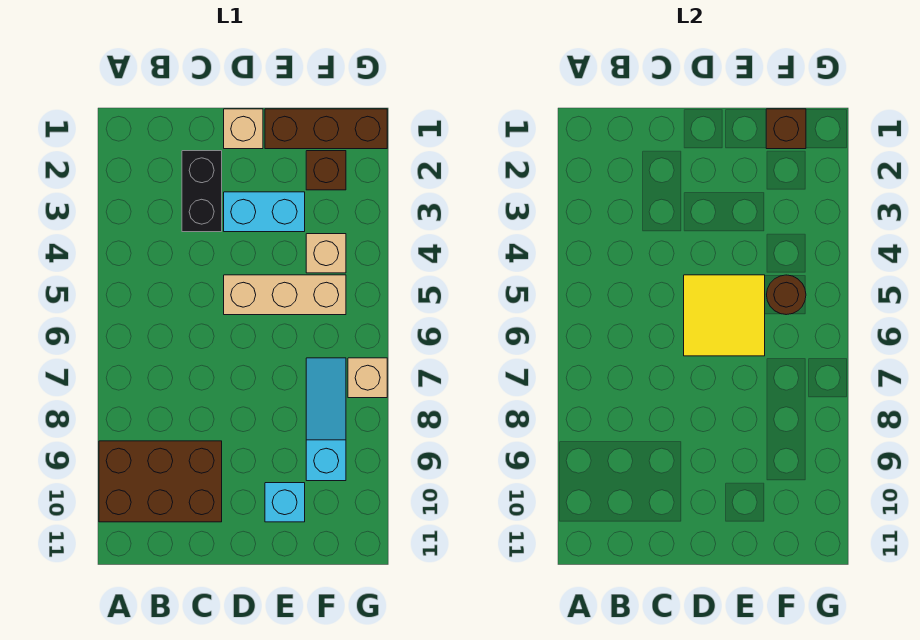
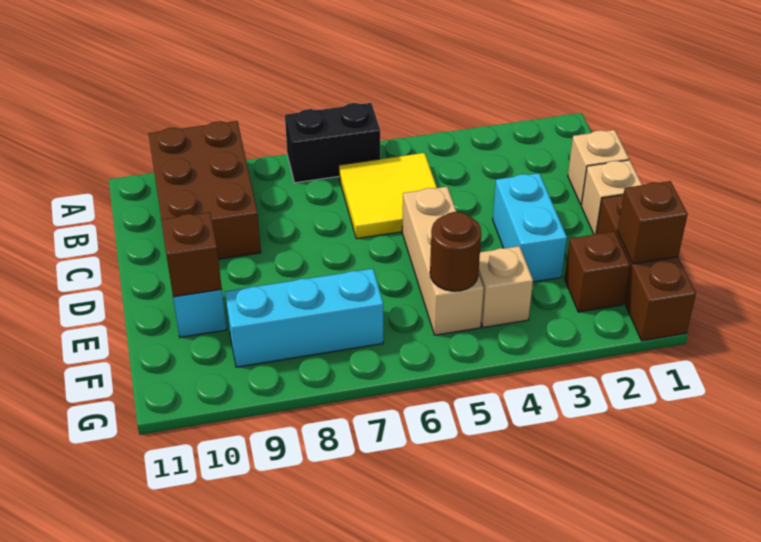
black brick C2:C3 level 1 -> black brick A6:A7 level 1
yellow tile D5:E6 level 2 -> yellow tile B5:C6 level 1
none -> brown brick E10 level 2
cyan slope F7:F9 level 1 top 9 -> cyan brick F7:F9 level 1
tan brick G7 level 1 -> tan brick C1 level 1

